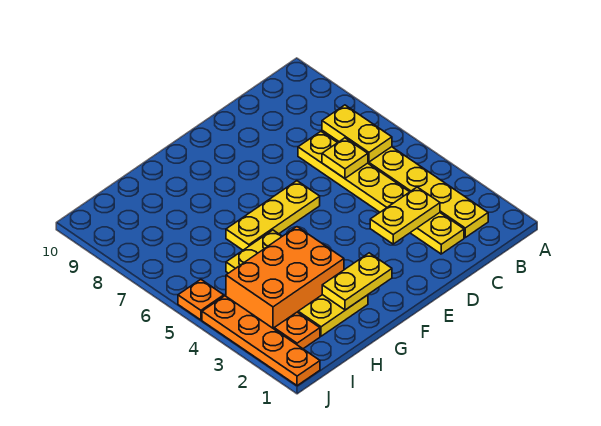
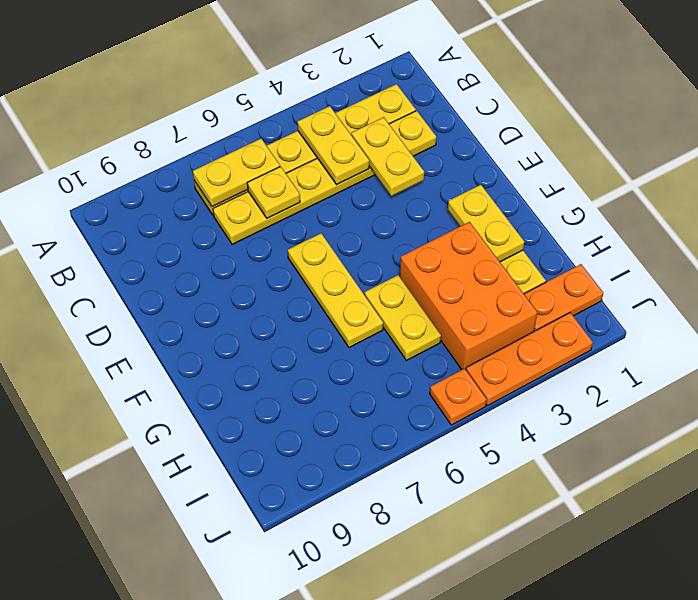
none -> yellow plate B4:C4 level 2
orange plate I2 level 1 -> orange plate I1:I2 level 1
orange plate J1:J4 level 1 -> orange plate J2:J4 level 1

